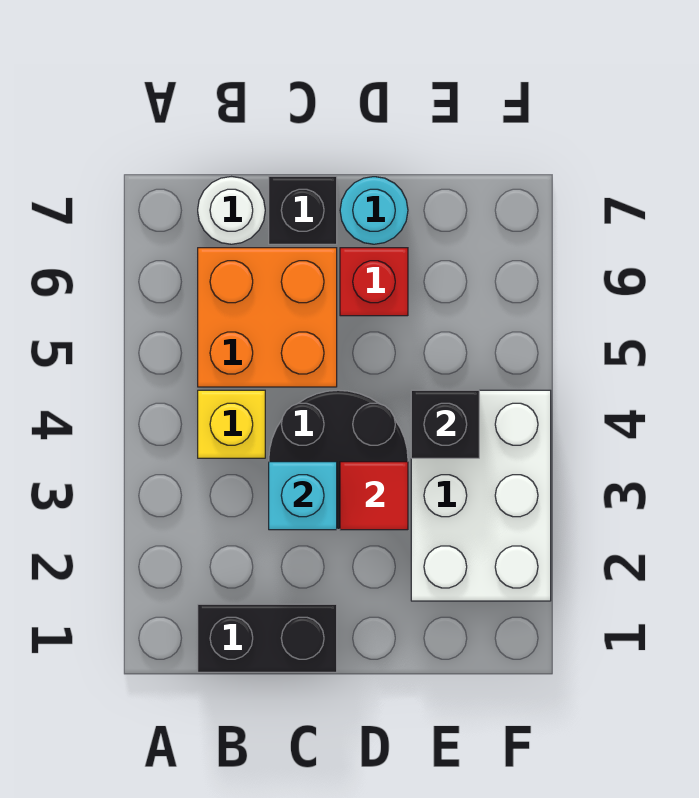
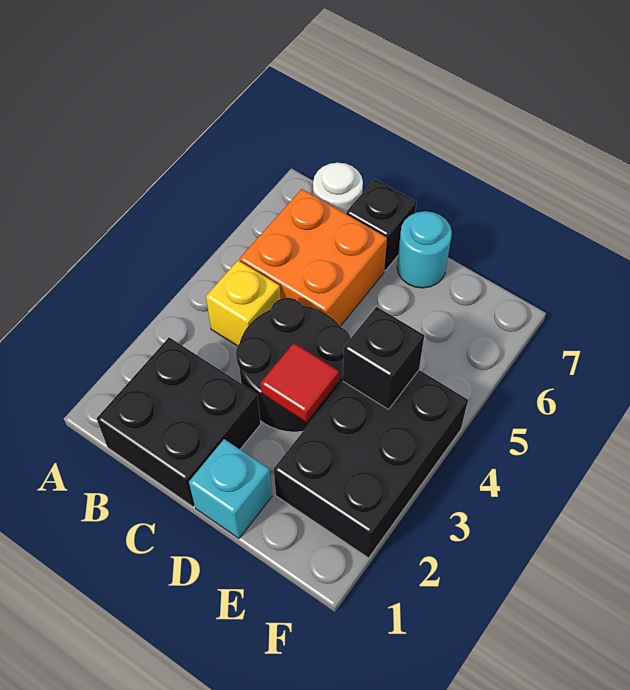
black brick B1:C1 level 1 -> black brick B1:C2 level 1
cyan brick C3 level 2 -> cyan brick D1 level 1
red brick D6 level 1 -> none
white brick E2:F4 level 1 -> black brick E2:F4 level 1

